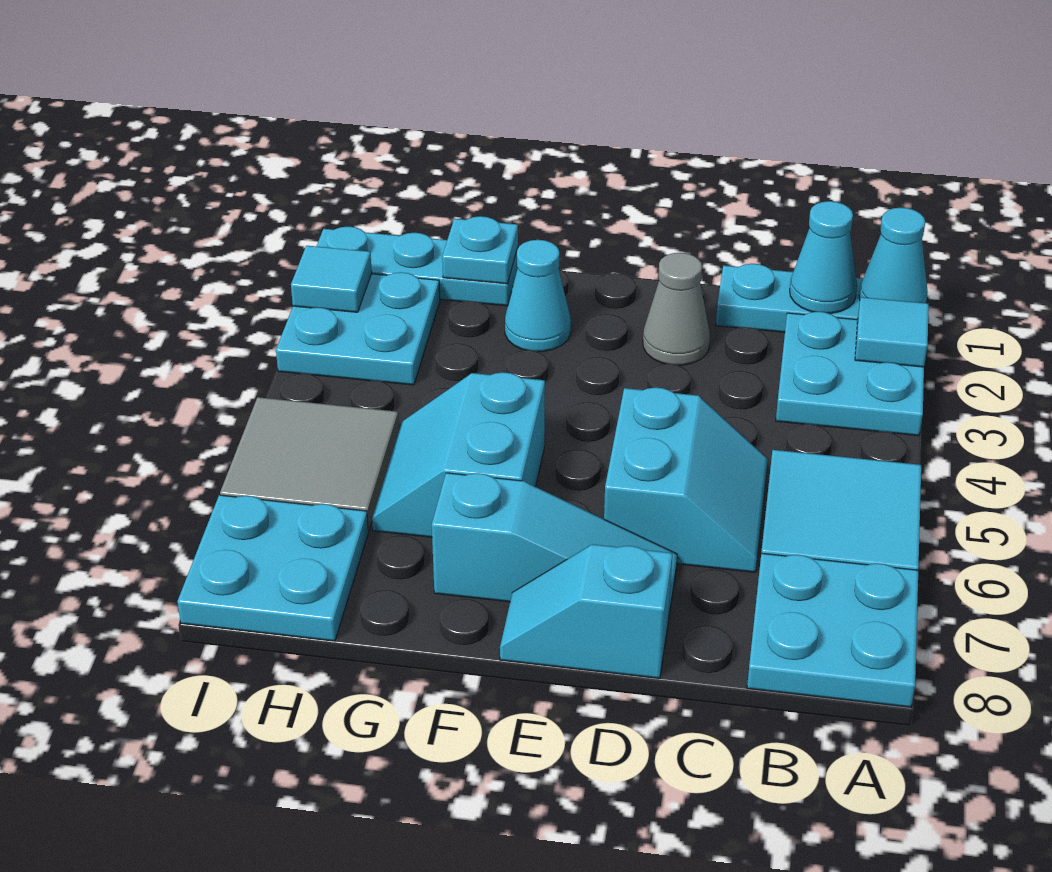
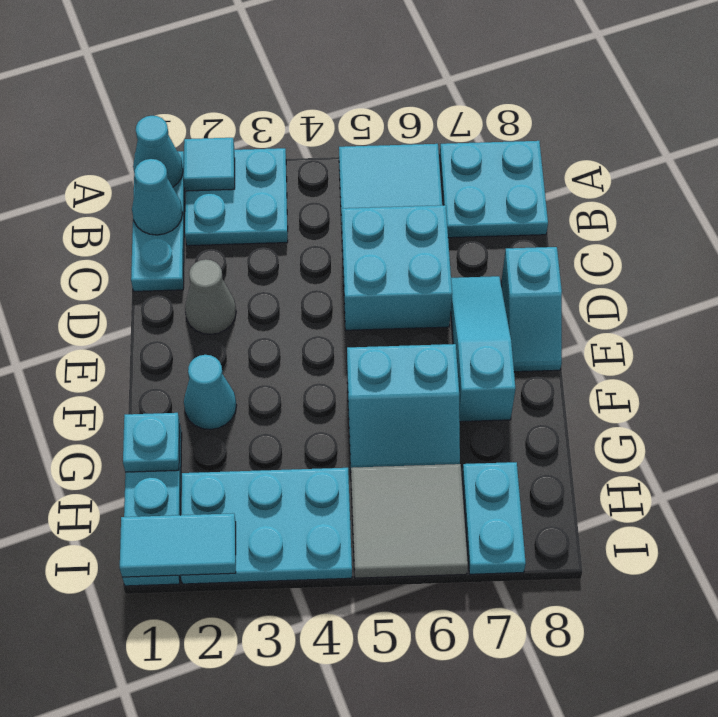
cyan slope C5:D6 level 1 top D -> cyan brick C5:D6 level 1
cyan plate H2:I3 level 1 -> cyan plate H2:I4 level 1
cyan plate H7:I8 level 1 -> cyan plate H7:I7 level 1
cyan tile I2 level 2 -> cyan tile I1:I2 level 2

